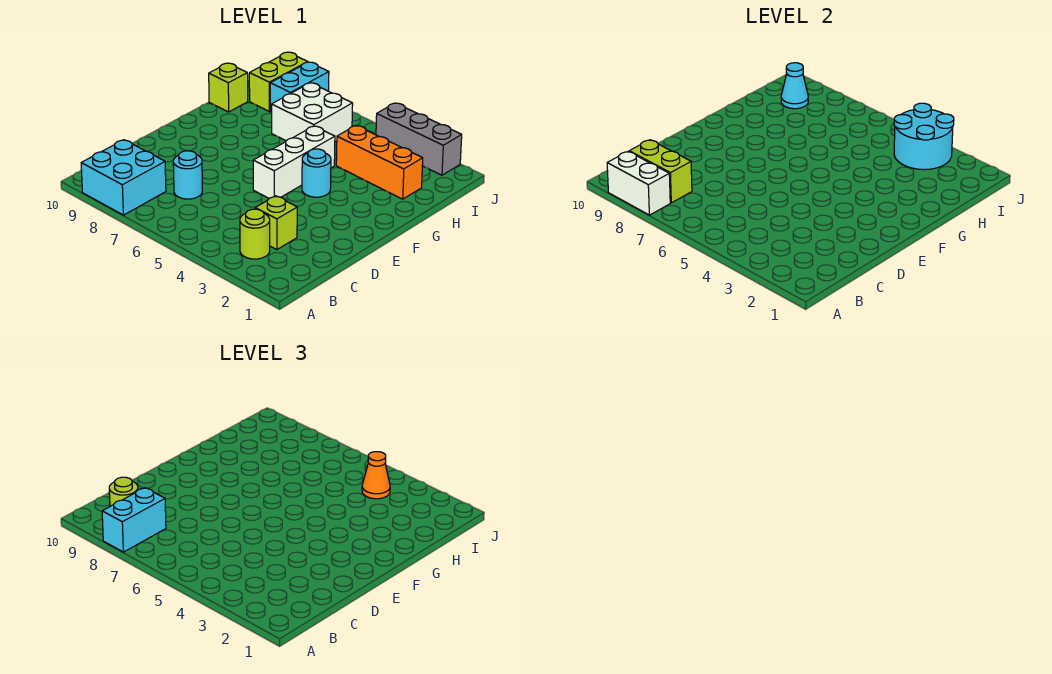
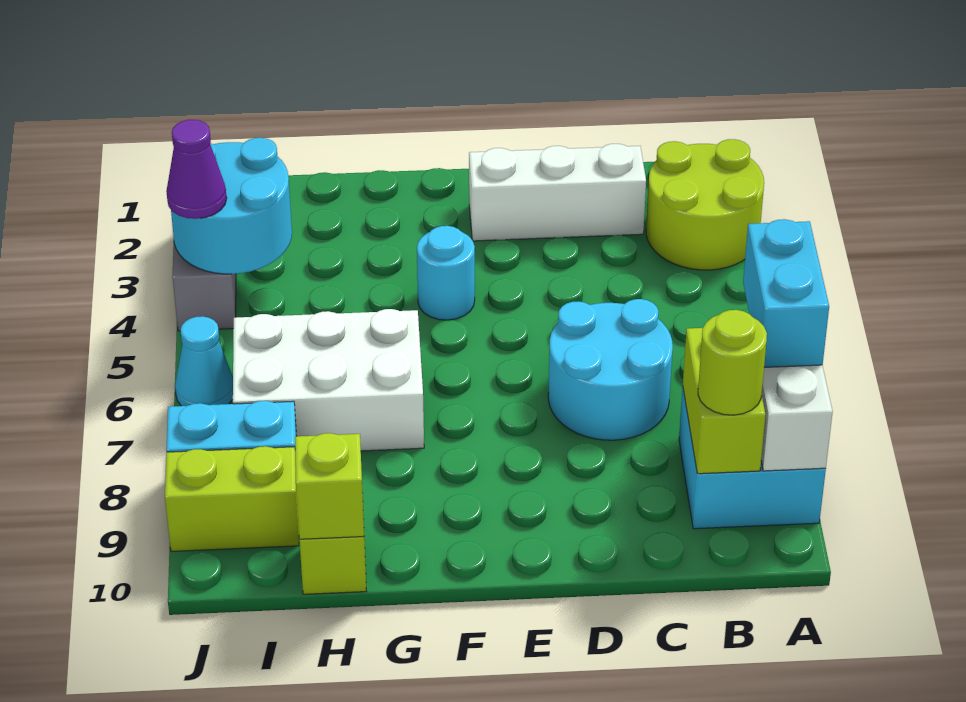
cyan brick A8:B8 level 3 -> cyan brick A7:A8 level 3
lime round brick B3 level 1 -> lime round brick A2:B3 level 1
lime brick C3 level 1 -> lime brick H10 level 2
cyan round brick C7 level 1 -> cyan round brick C6:D7 level 1
white brick E5:G5 level 1 -> white brick C2:E2 level 1
orange brick H2:H4 level 1 -> none
white brick H6:I7 level 1 -> white brick G6:I7 level 1
orange cone I4 level 3 -> none
cyan cone I9 level 2 -> cyan cone J6 level 1
none -> purple cone J4 level 3

